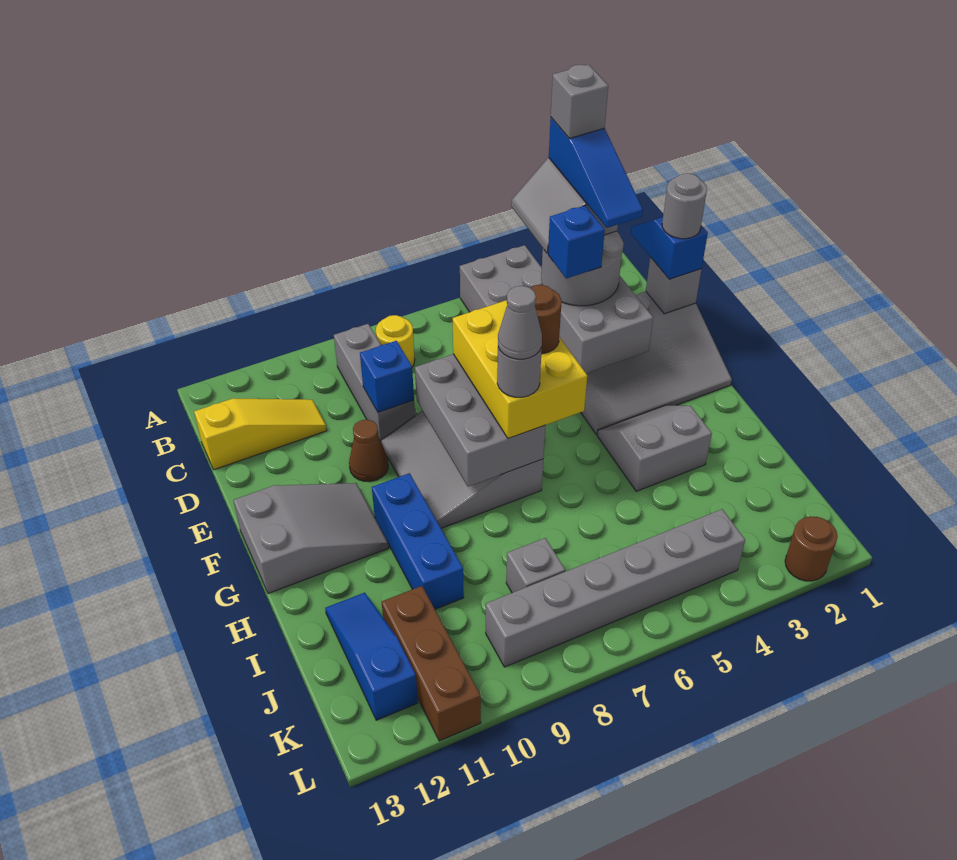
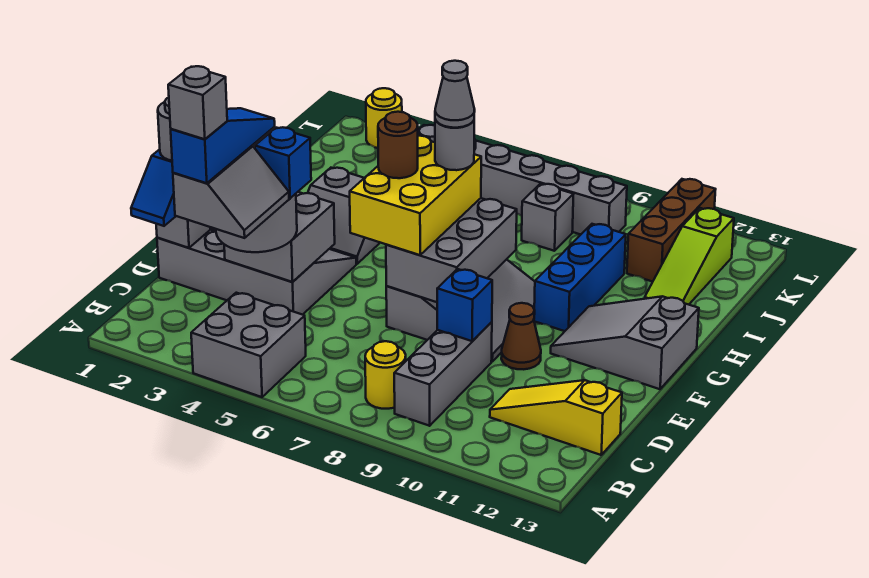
blue slope I12:K12 level 1 top K -> lime slope I12:K12 level 1 top K
brown round brick L2 level 1 -> yellow round brick L2 level 1

